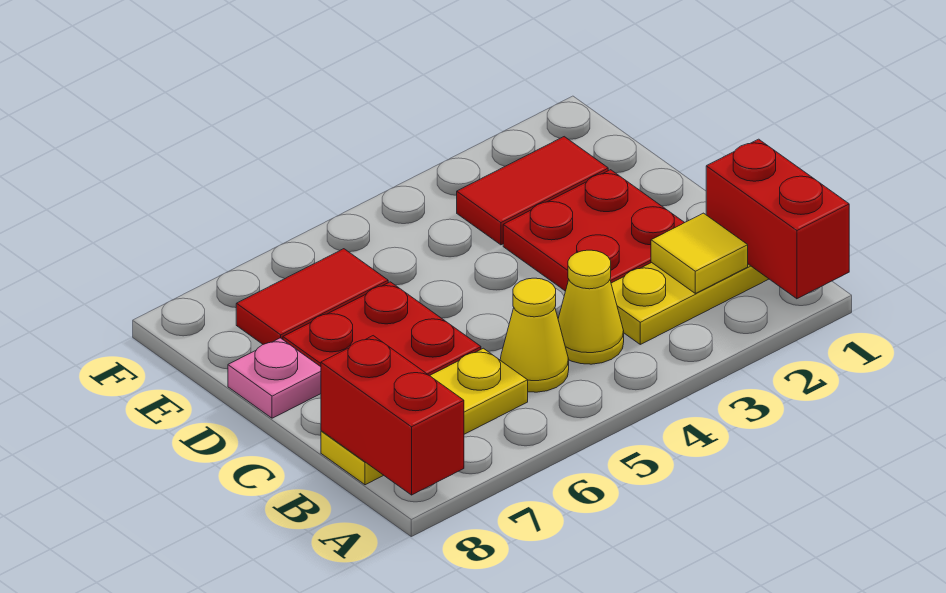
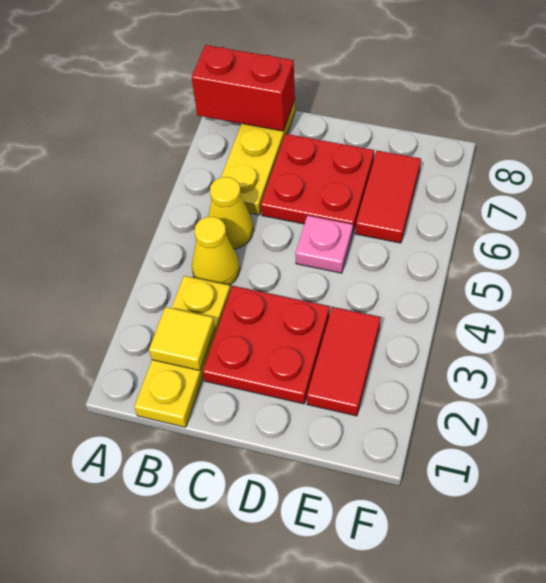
red brick A1:B1 level 2 -> none
pink plate D8 level 1 -> pink plate D5 level 1

